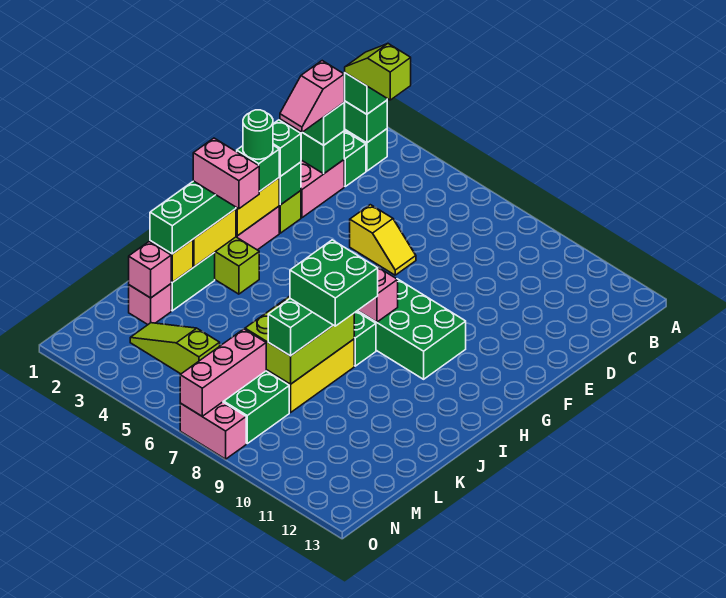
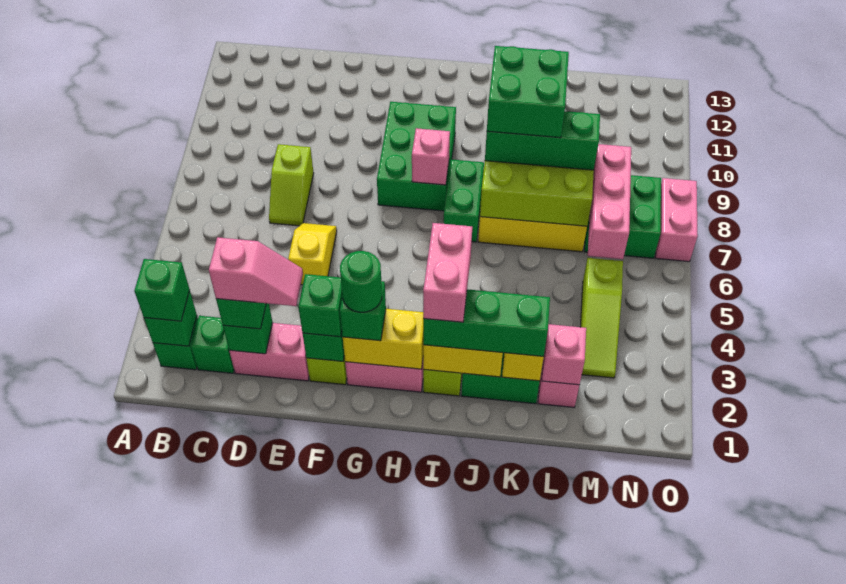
lime slope B2:B3 level 4 top 3 -> lime slope D7:D8 level 1 top 8
pink brick M7:O7 level 2 -> pink brick M6:M8 level 2

